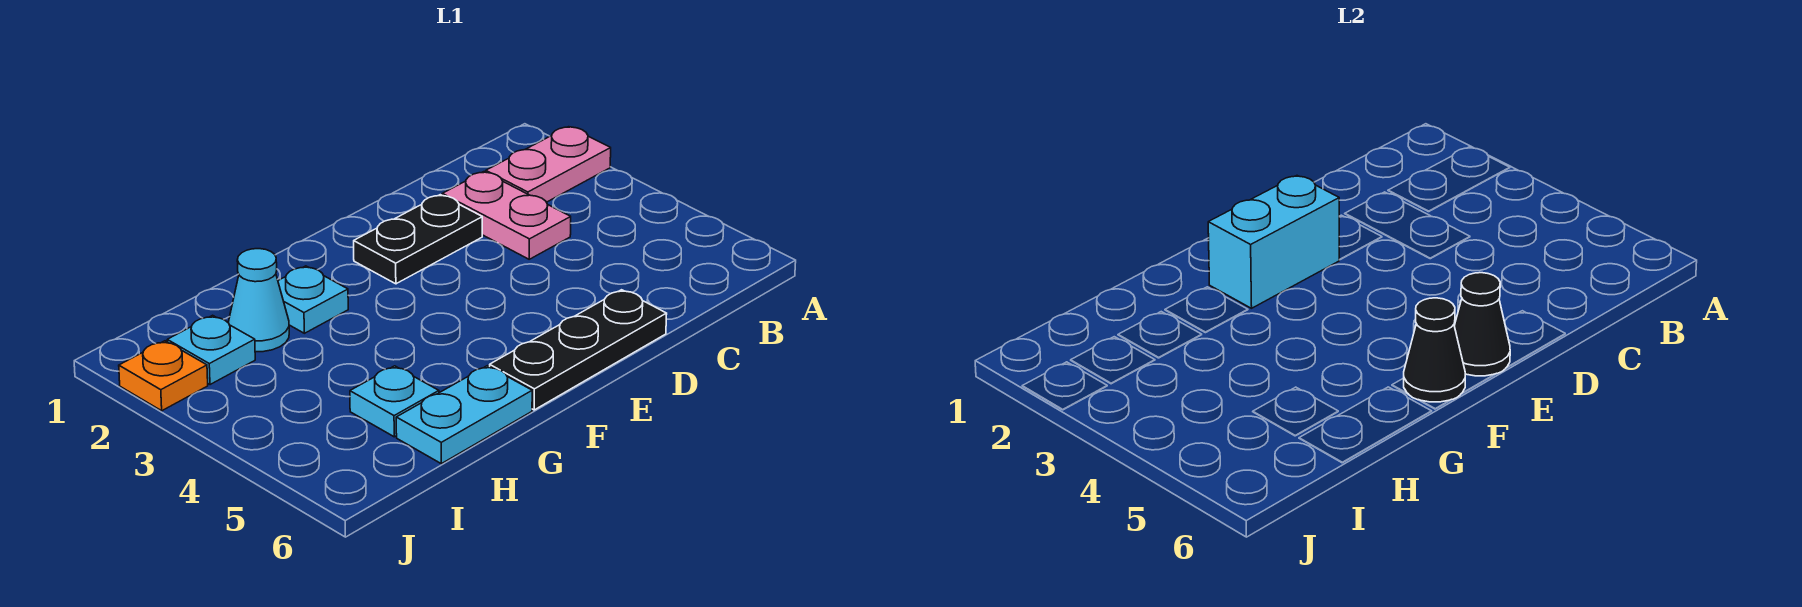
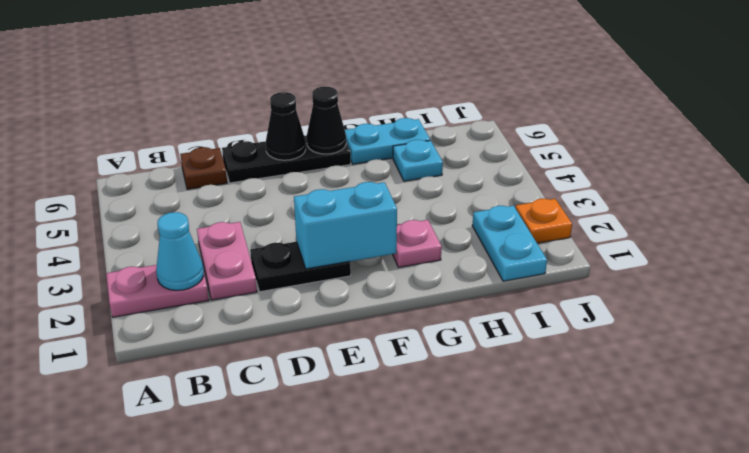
none -> brown plate C6 level 1
cyan plate G2 level 1 -> pink plate G2 level 1
cyan cone H2 level 1 -> cyan cone B2 level 2
cyan plate I2 level 1 -> cyan plate I1:I2 level 1

